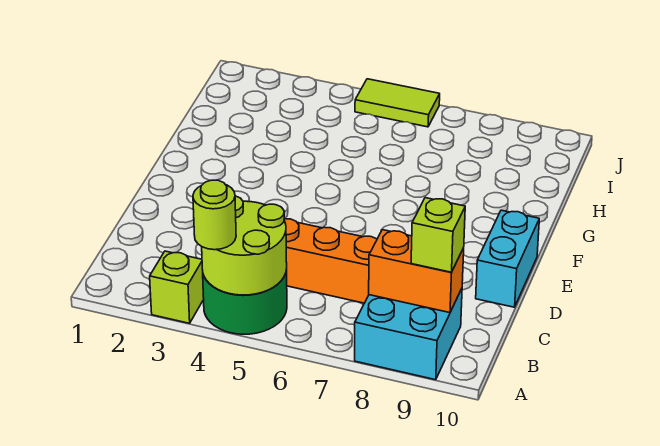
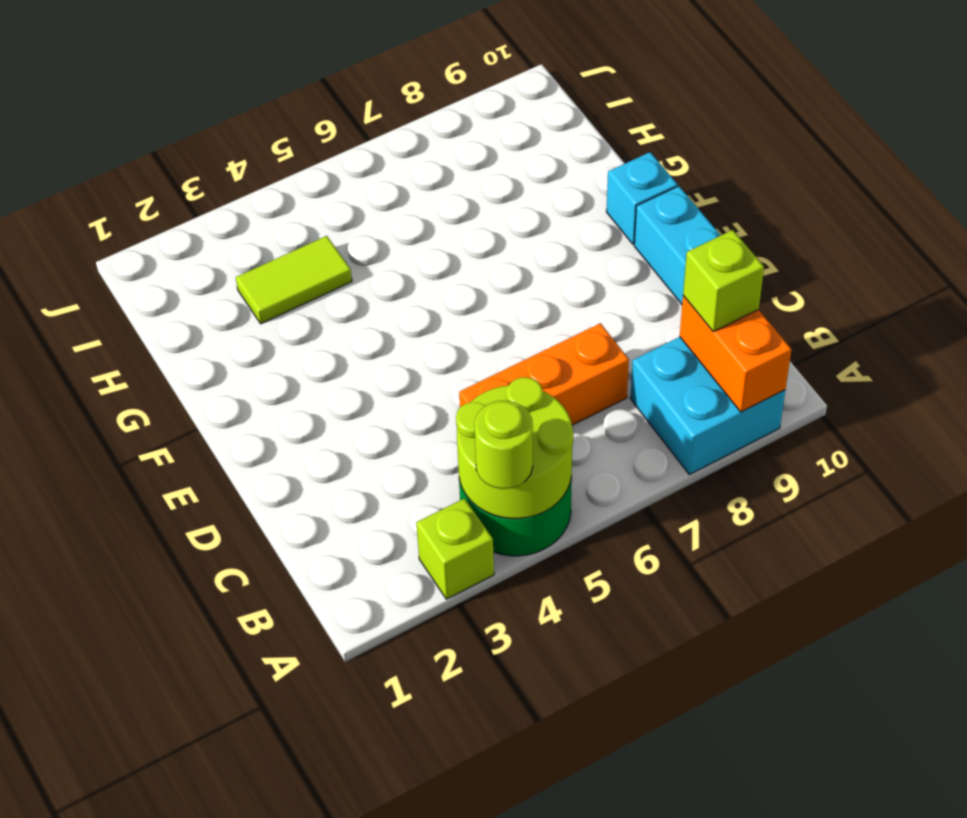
orange brick B8:B9 level 2 -> orange brick A9:B9 level 2
none -> cyan brick F10 level 1
lime tile J5:J6 level 1 -> lime tile H3:H4 level 1

